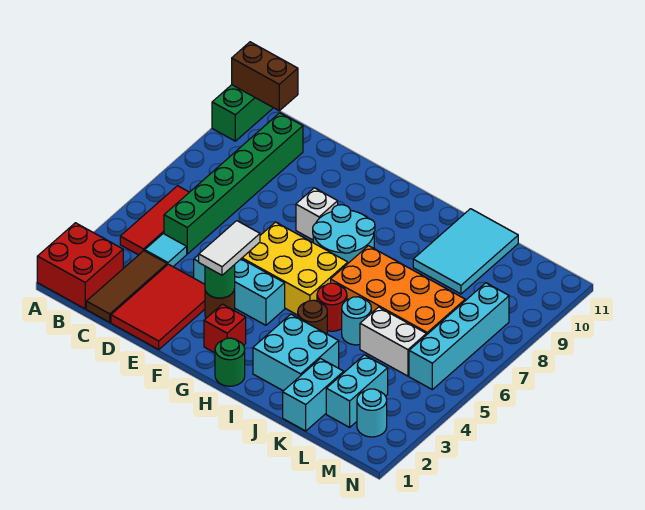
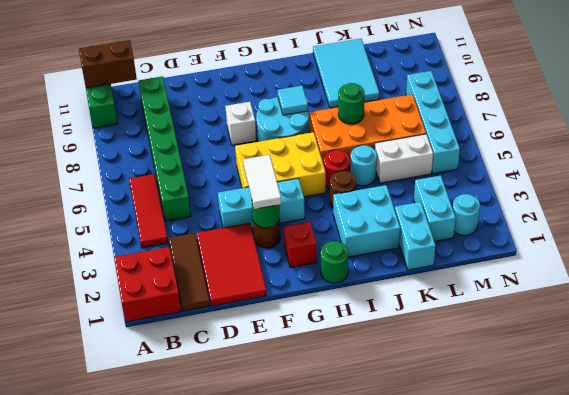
cyan tile C4 level 1 -> cyan tile H8 level 2
none -> green round brick J7 level 2

